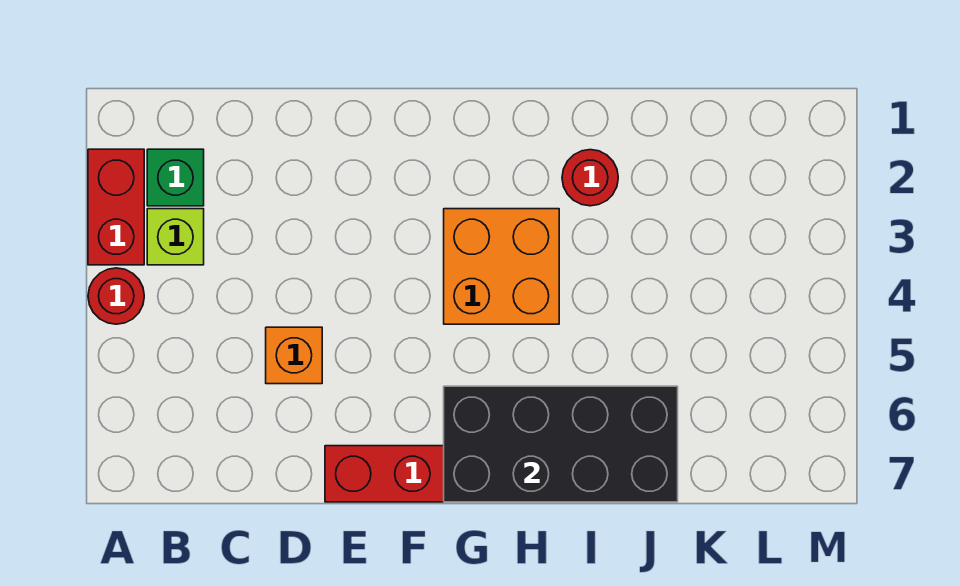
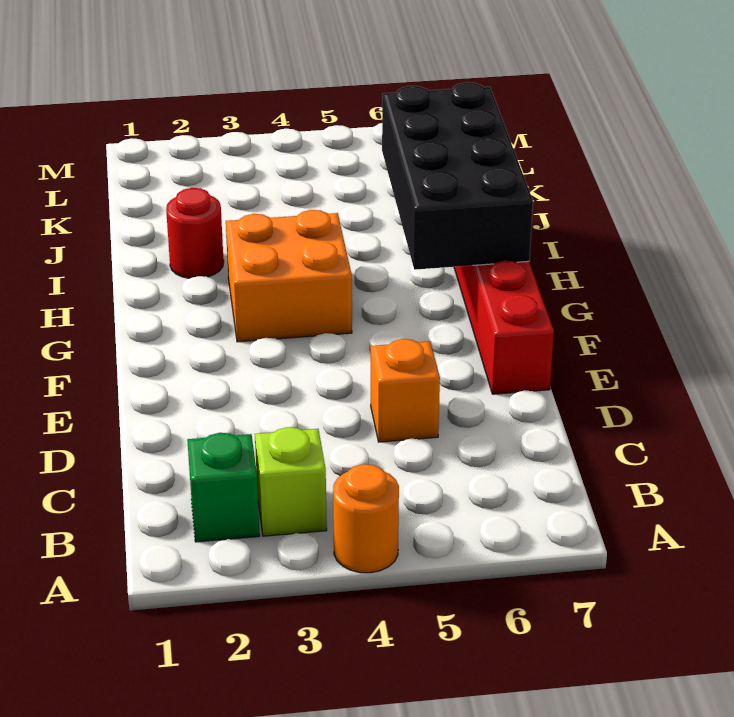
red brick A2:A3 level 1 -> none
red round brick A4 level 1 -> orange round brick A4 level 1

